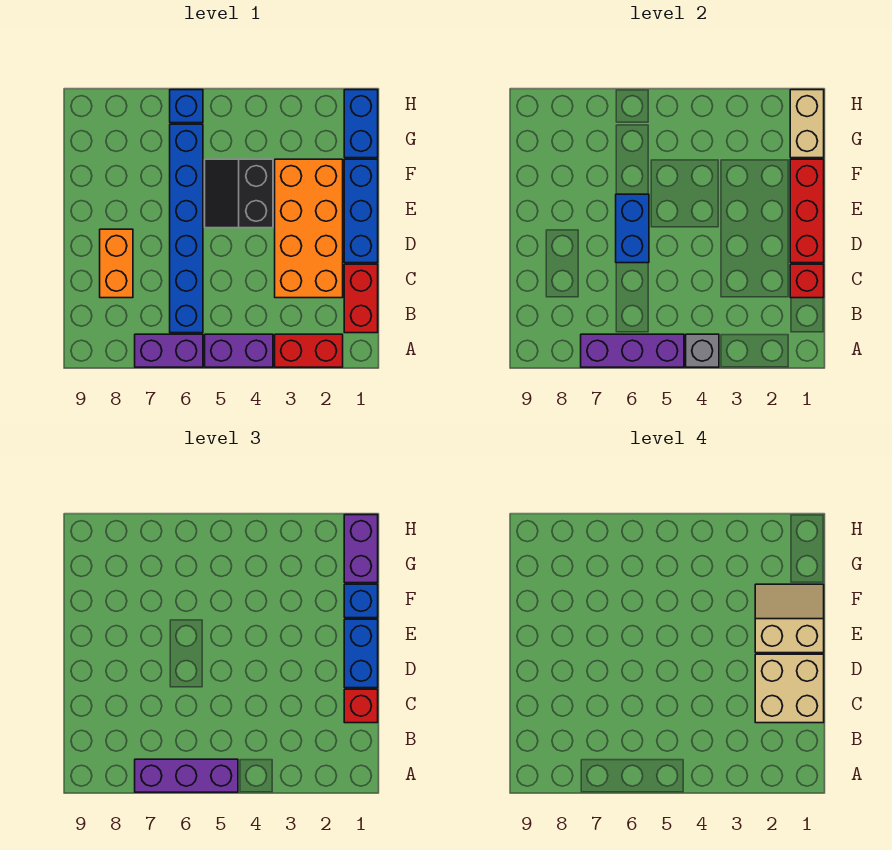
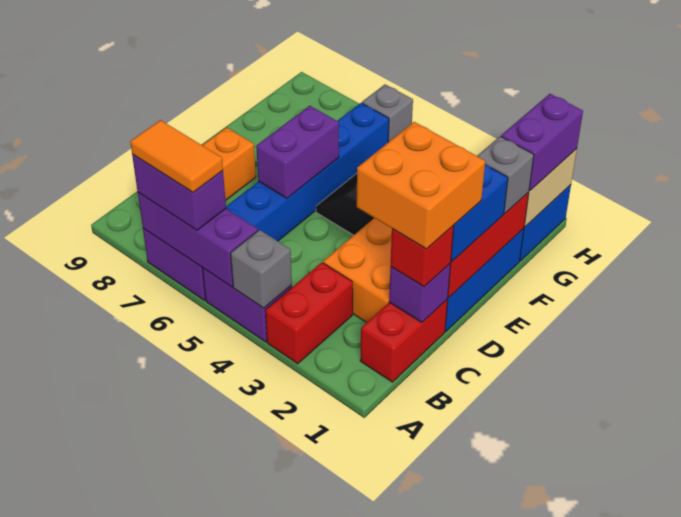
red brick A2:A3 level 1 -> red brick A3:B3 level 1
purple brick A5:A7 level 3 -> purple brick A6:A7 level 3
none -> orange tile A6:A7 level 4
red brick C1 level 2 -> purple brick C1 level 2
tan brick C1:D2 level 4 -> orange brick C1:D2 level 4
blue brick D6:E6 level 2 -> purple brick D6:E6 level 2
tan slope E1:F2 level 4 top E -> none
blue brick F1 level 3 -> grey brick F1 level 3
blue brick H6 level 1 -> grey brick H6 level 1

